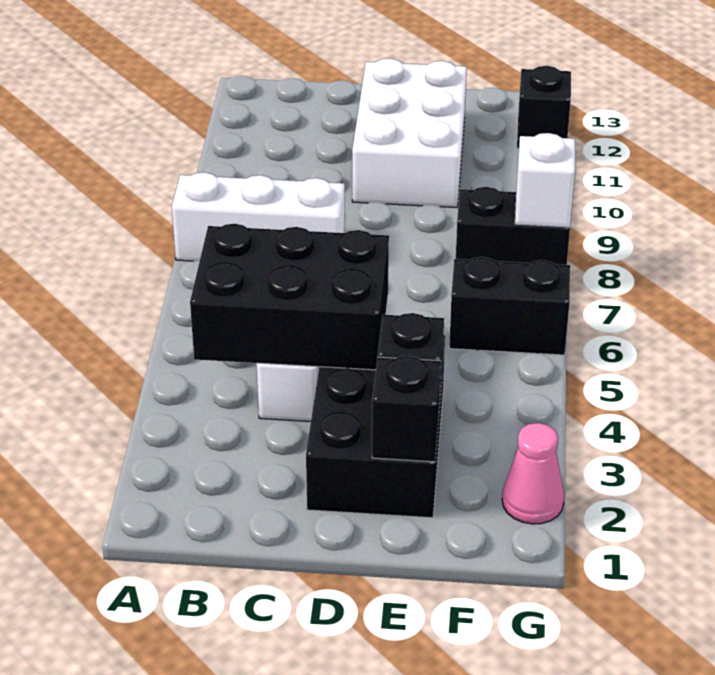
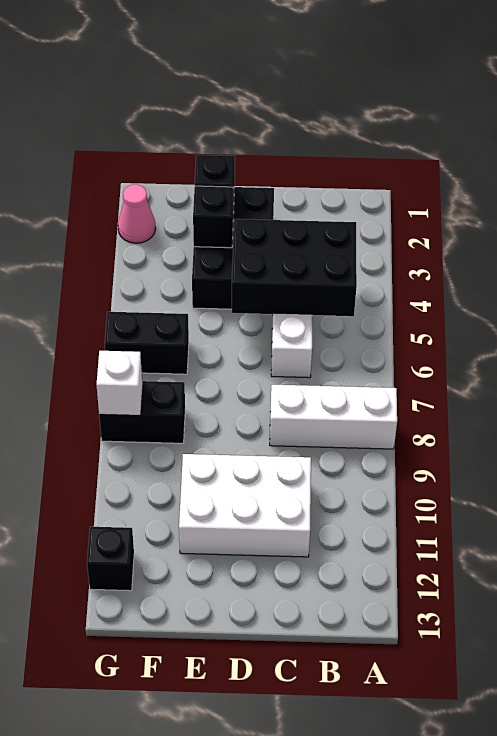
white brick D10:E12 level 1 -> white brick C10:E11 level 1

